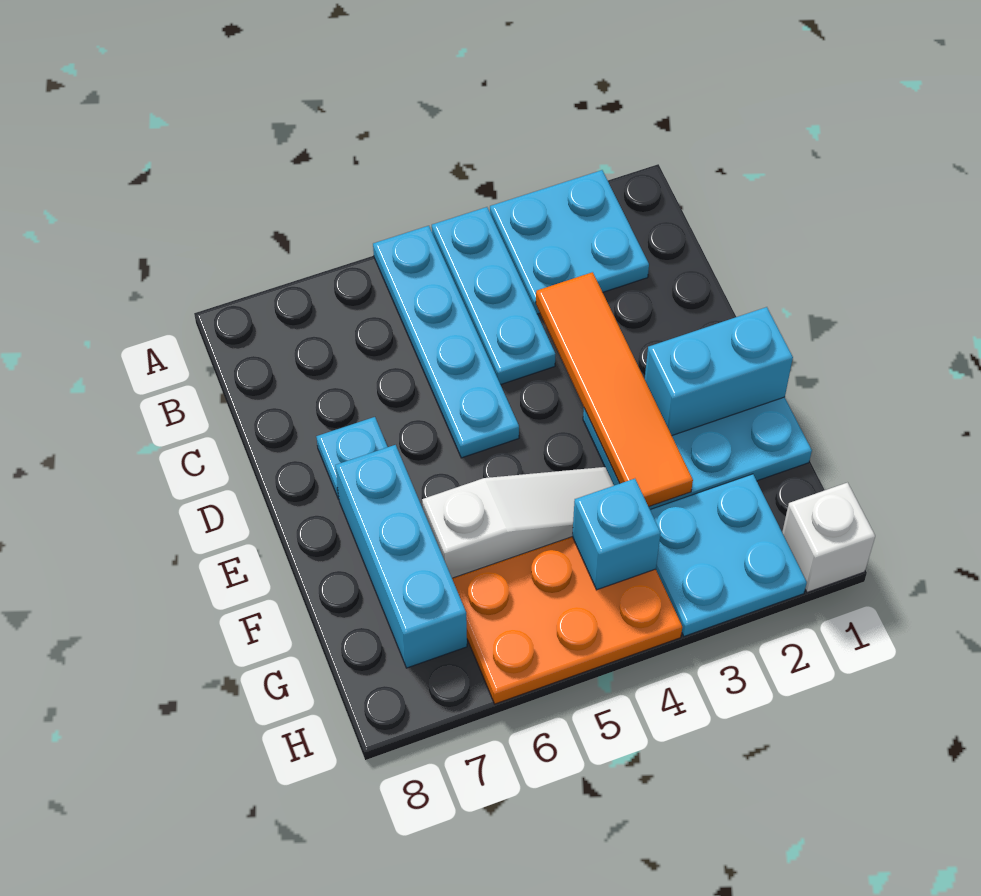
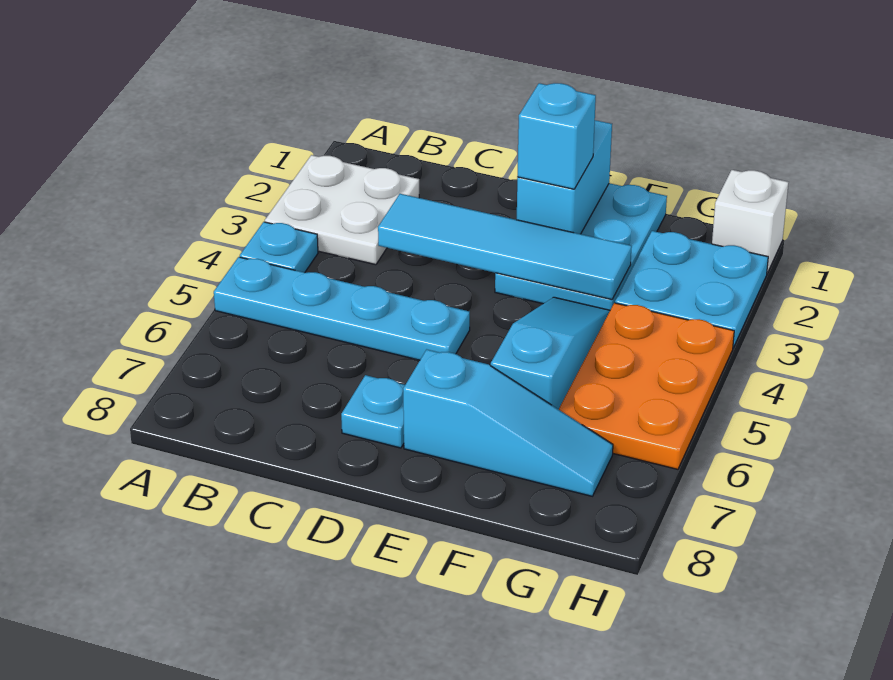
cyan plate A2:B3 level 1 -> white plate A2:B3 level 1
cyan plate A4:C4 level 1 -> cyan plate A4 level 1
orange tile C3:F3 level 2 -> cyan tile C3:F3 level 2
cyan brick E7:G7 level 1 -> cyan slope E7:G7 level 1 top E
white slope F4:F6 level 1 top 6 -> cyan slope F4:F6 level 1 top 6
cyan brick G4 level 2 -> cyan brick E2 level 3

